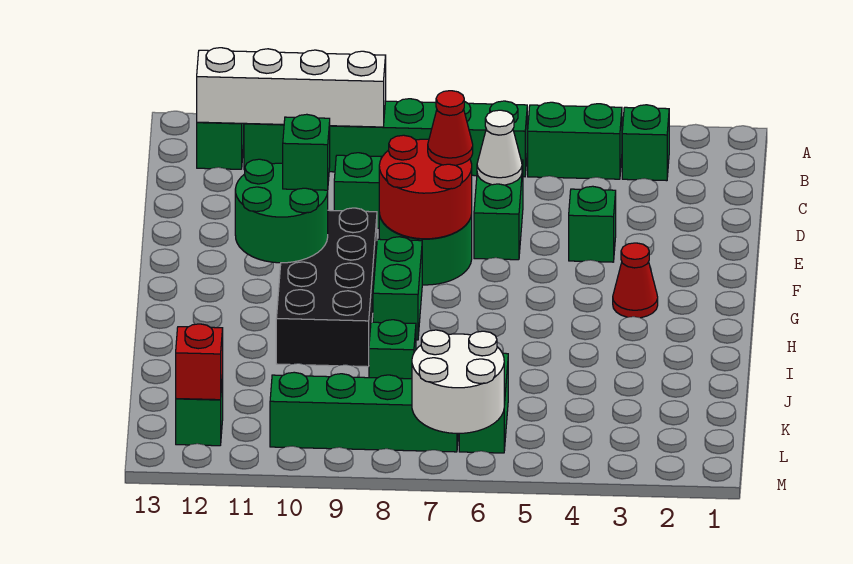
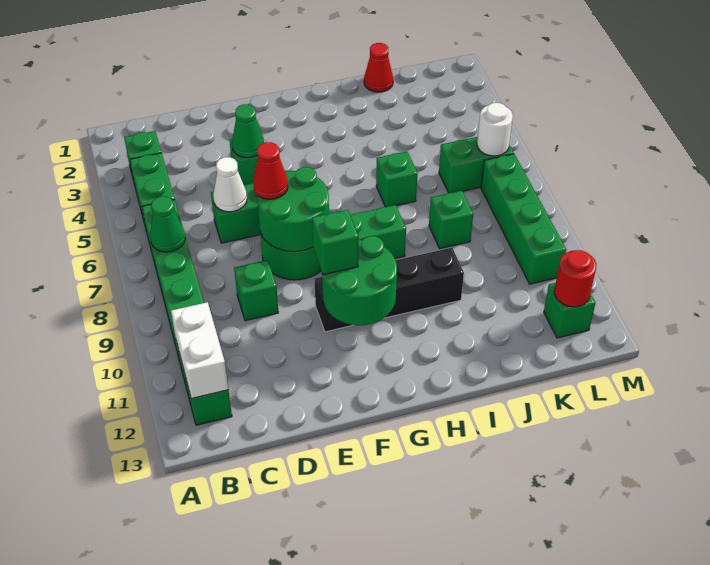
none -> green cone B7 level 2
white brick B9:B12 level 2 -> white brick B11:B12 level 2
none -> green cone E4 level 2
red round brick E7:F8 level 2 -> green round brick E7:F8 level 2
black brick F9:I10 level 1 -> black brick F10:I10 level 1
red cone G3 level 1 -> red cone J1 level 1
none -> green brick I6 level 1
white round brick L6:M7 level 2 -> white round brick L6 level 2
red brick L12 level 2 -> red round brick L12 level 2

